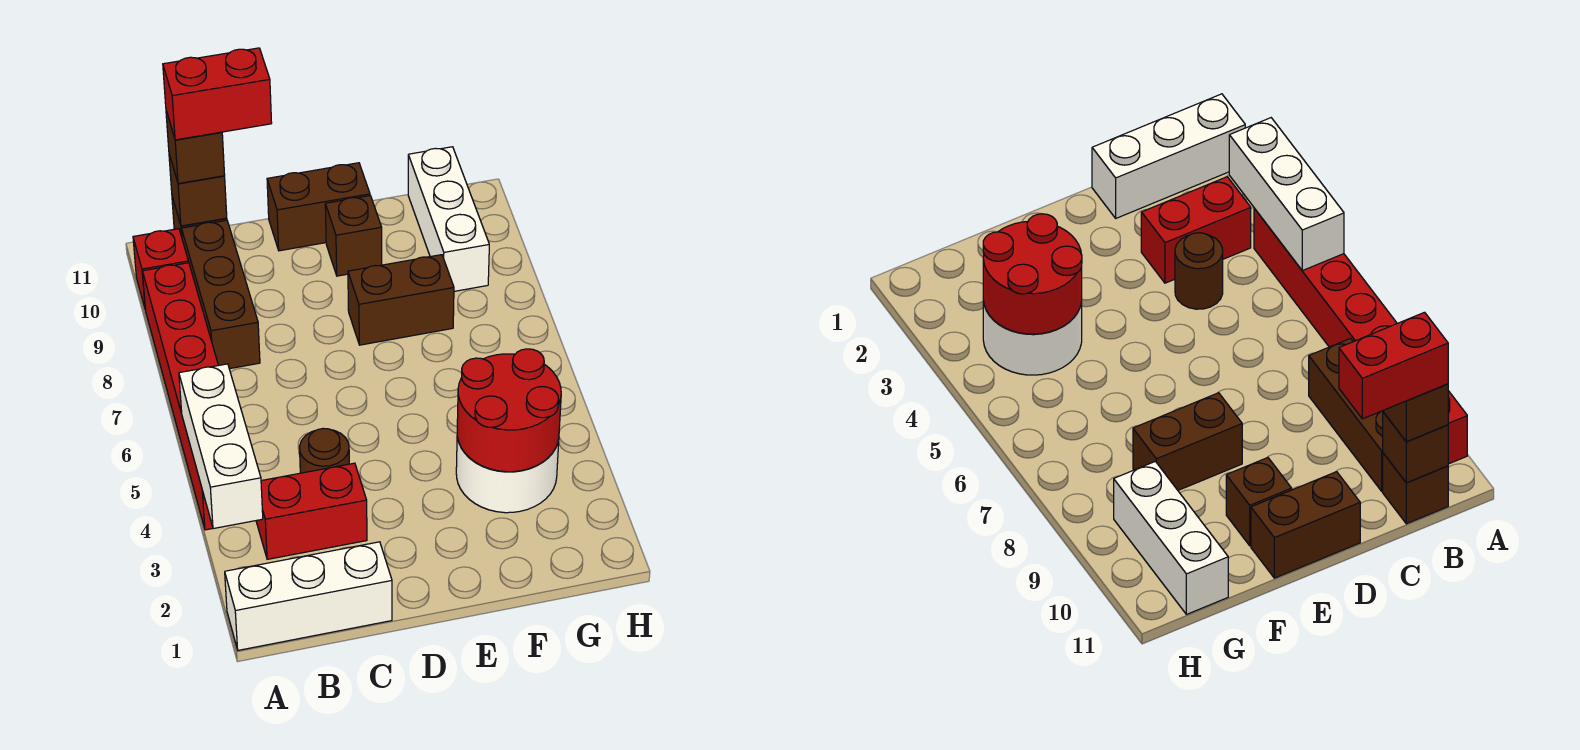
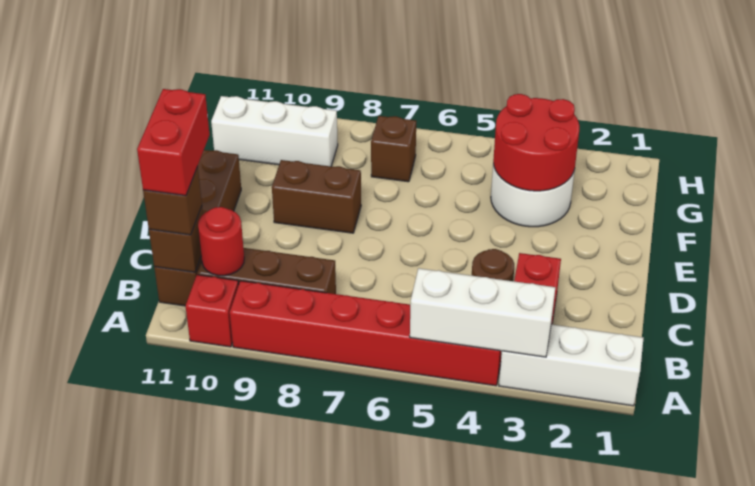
white brick A1:C1 level 1 -> white brick A1:A3 level 1
none -> red round brick B10 level 2
brown brick E8:F8 level 1 -> brown brick E8:E9 level 1
brown brick E10 level 1 -> brown brick G7 level 1

